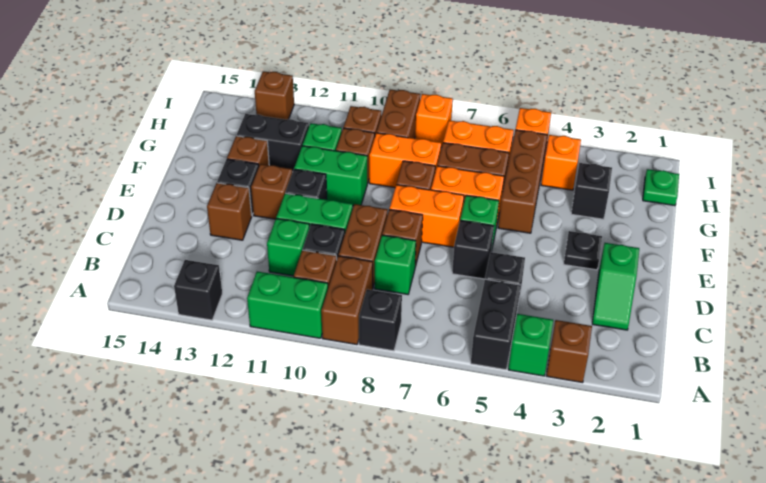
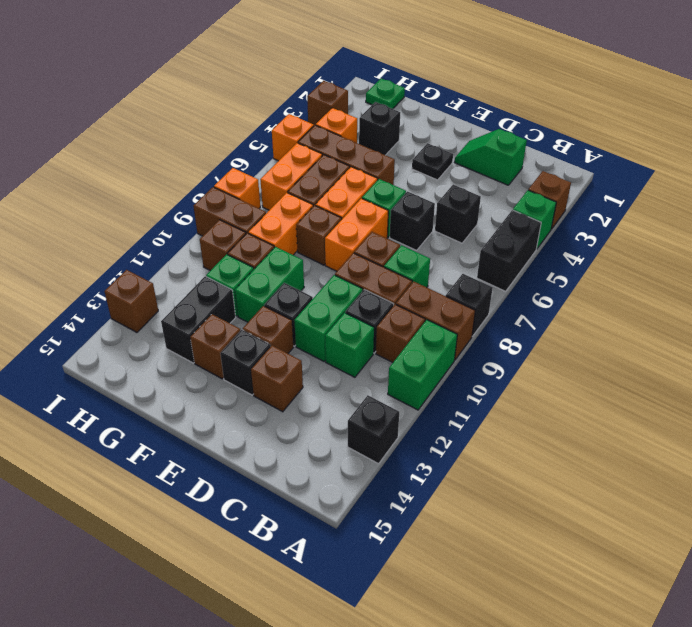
black brick A5:B5 level 1 -> black brick A5:A6 level 1
green slope C2:D2 level 1 top D -> green slope C2:D2 level 1 top C
none -> brown brick I3 level 1

